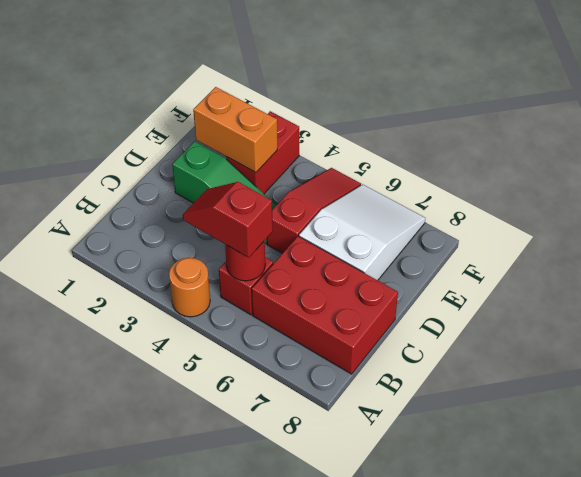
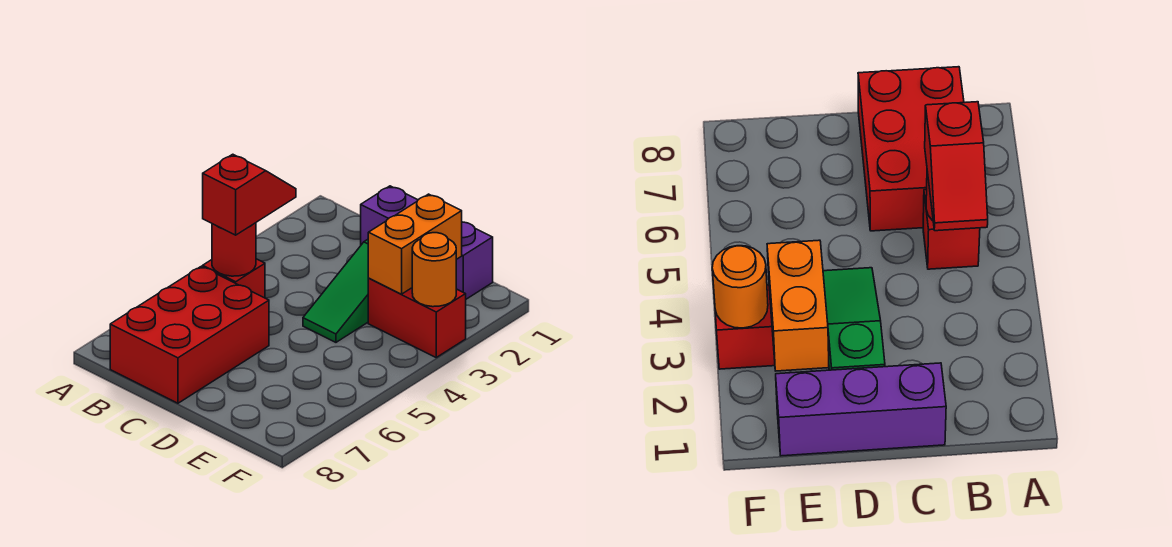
orange round brick A4 level 1 -> orange round brick F3 level 2
none -> purple brick C1:E1 level 1
red slope D5:F5 level 1 top D -> none
white slope D6:F7 level 1 top D -> none

